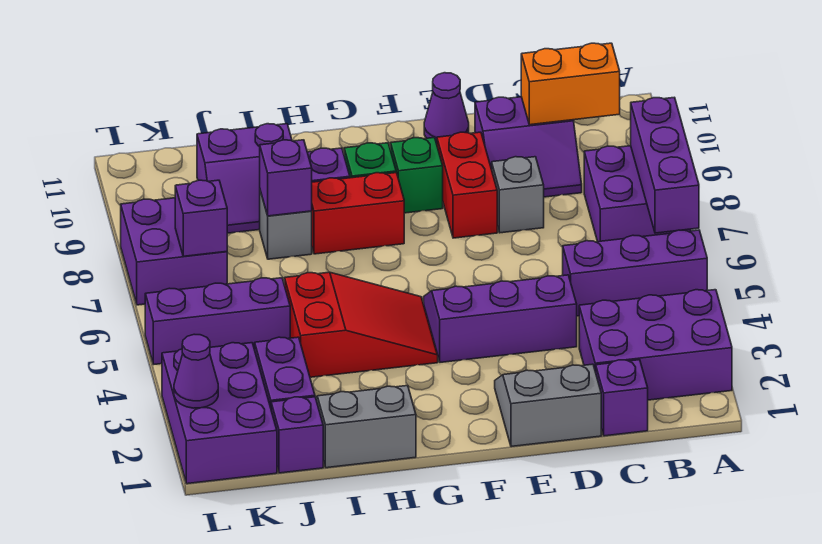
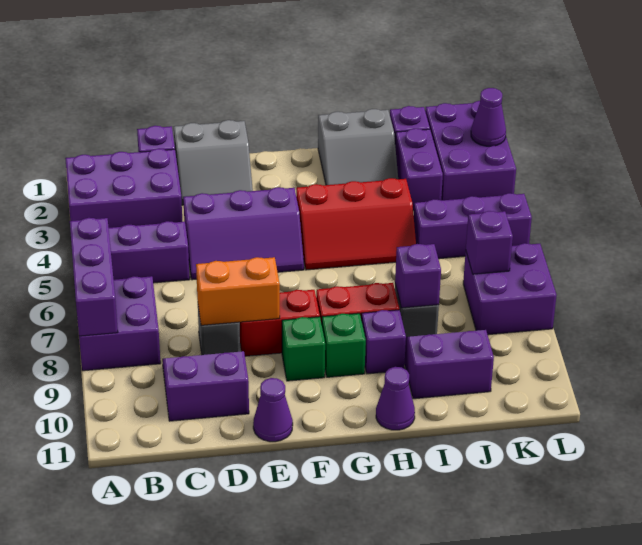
orange brick B10:C10 level 2 -> orange brick D8:E8 level 2
red brick E8:E9 level 1 -> red brick E8:F8 level 1
red slope G4:I5 level 1 top I -> red slope G4:I5 level 1 top 4
none -> purple cone H11 level 1

